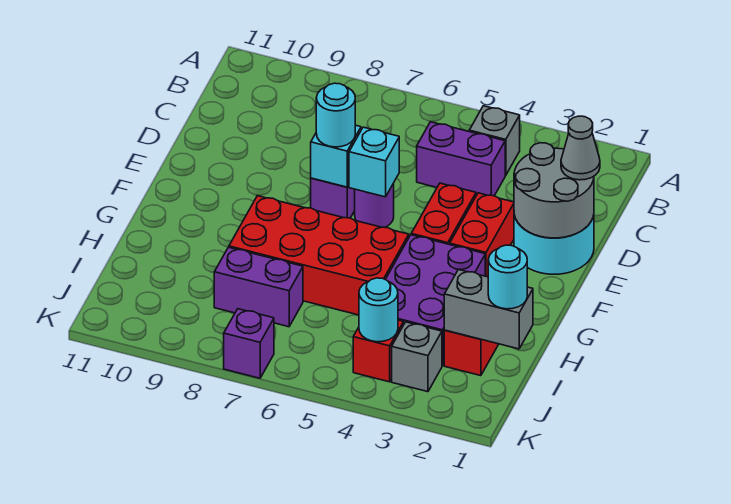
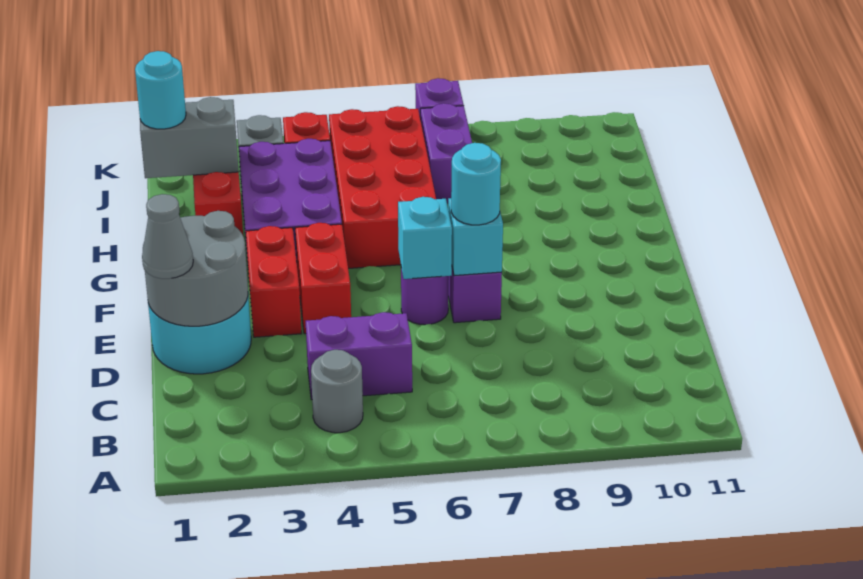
grey brick B4 level 1 -> grey round brick B4 level 1
red brick G5:H8 level 1 -> red brick G5:J6 level 1
purple brick I7:I8 level 1 -> purple brick I7:J7 level 1
cyan round brick J4 level 2 -> none

